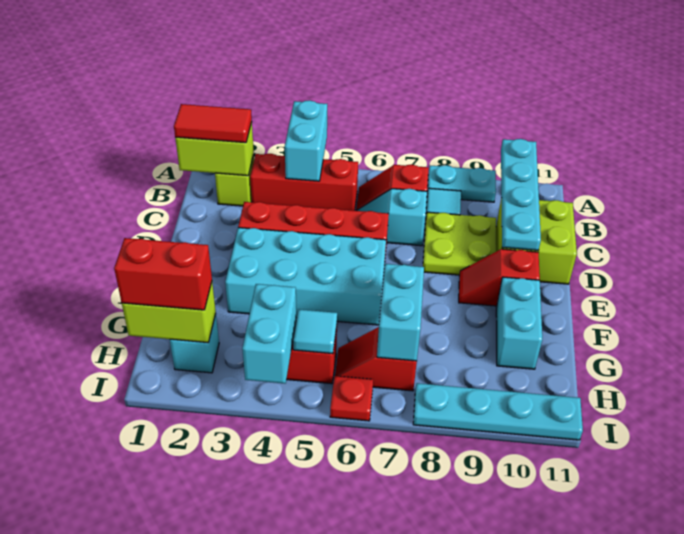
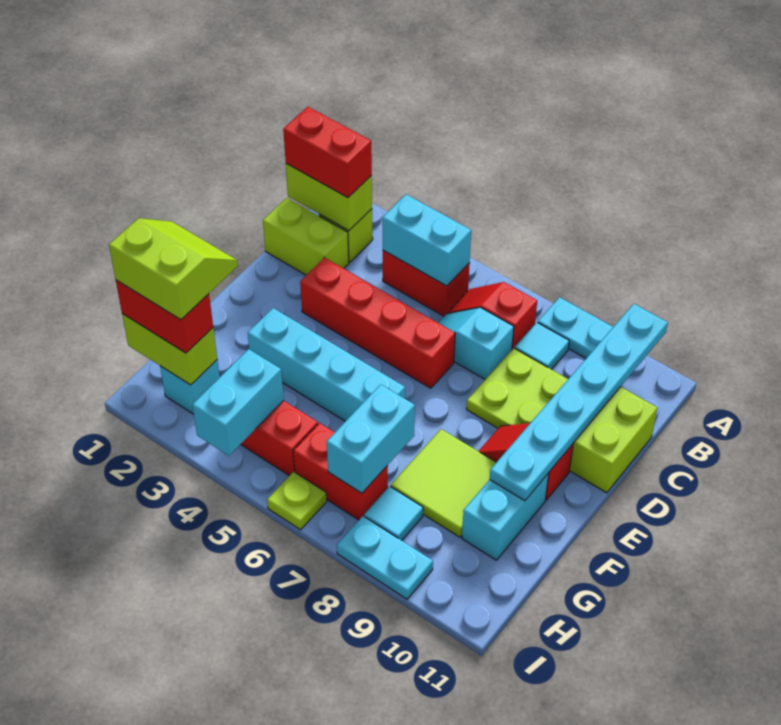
cyan brick A4:B4 level 2 -> cyan brick B4:B5 level 2
cyan plate A10:D10 level 2 -> cyan plate A10:F10 level 2
red tile B1:B2 level 3 -> red brick B1:B2 level 3
red brick B3:B5 level 1 -> red brick B4:B5 level 1
none -> lime brick C1:C2 level 1
cyan brick E3:F6 level 1 -> cyan brick F3:F6 level 1
none -> lime tile F8:G9 level 1
none -> lime slope G1:H2 level 4 top H
cyan tile H5 level 2 -> cyan tile H8 level 1
red slope H6:H7 level 1 top 7 -> red brick H6:H7 level 1
red plate I6 level 1 -> lime plate I6 level 1
cyan plate I8:I11 level 1 -> cyan plate I8:I9 level 1

